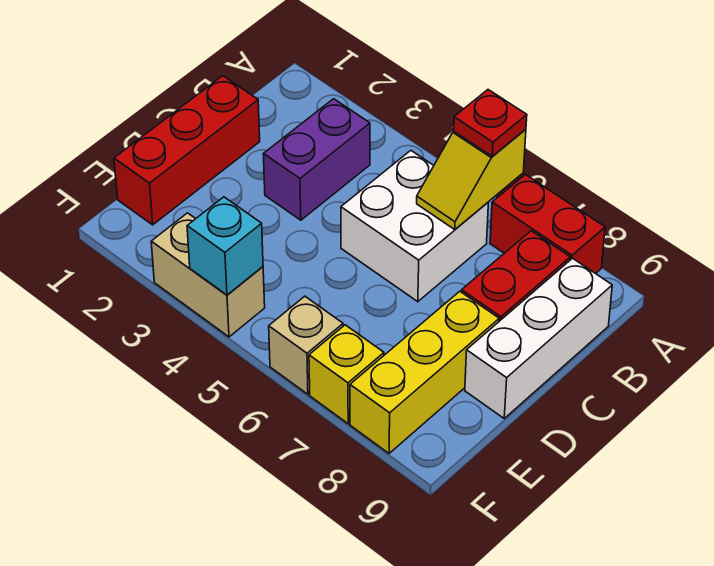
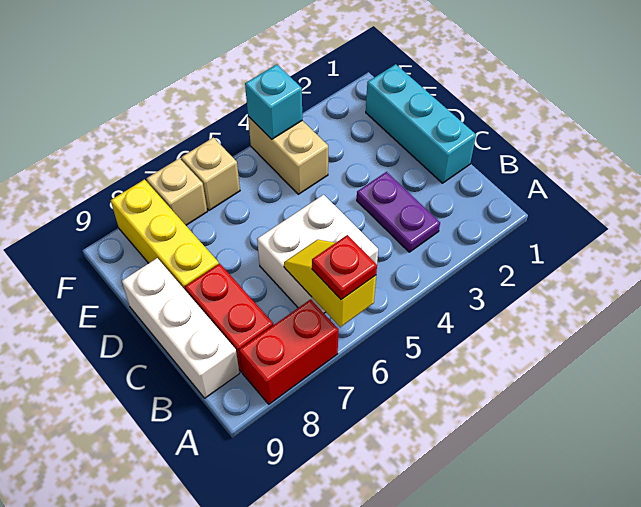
purple brick B3:C3 level 1 -> purple plate B3:C3 level 1
red brick C1:E1 level 1 -> cyan brick C1:E1 level 1
tan brick F3:F4 level 1 -> tan brick E4:F4 level 1
yellow brick F7 level 1 -> tan brick F7 level 1

